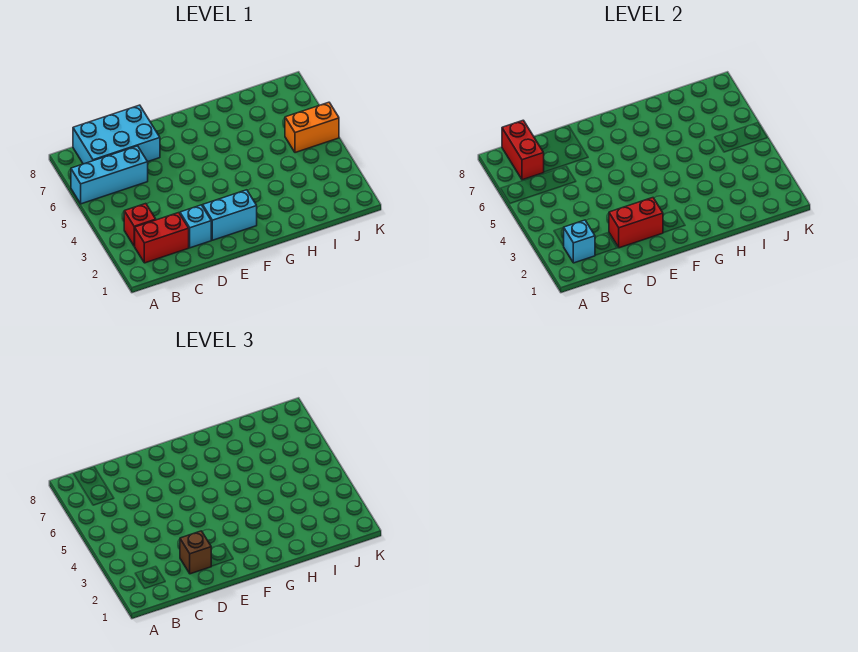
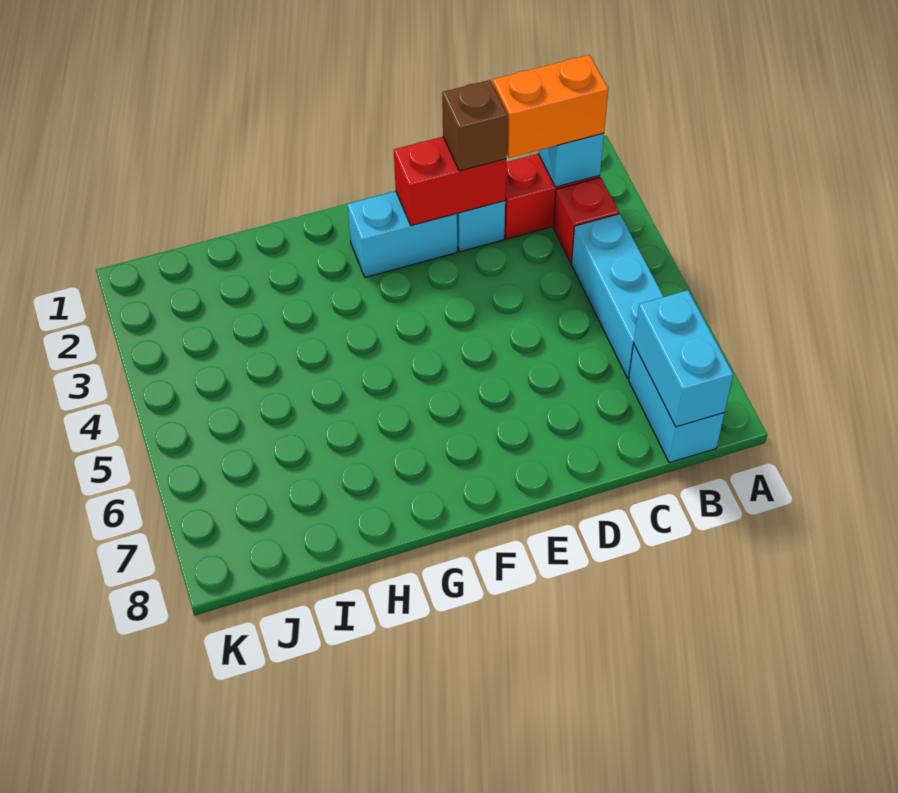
cyan brick A6:C6 level 1 -> cyan brick B4:B6 level 1
cyan brick B7:D8 level 1 -> cyan brick B7:B8 level 1
red brick B7:B8 level 2 -> cyan brick B7:B8 level 2
orange brick J5:K5 level 1 -> orange brick B2:C2 level 3

